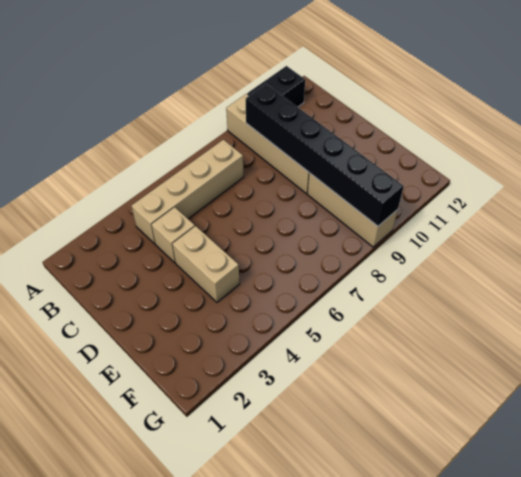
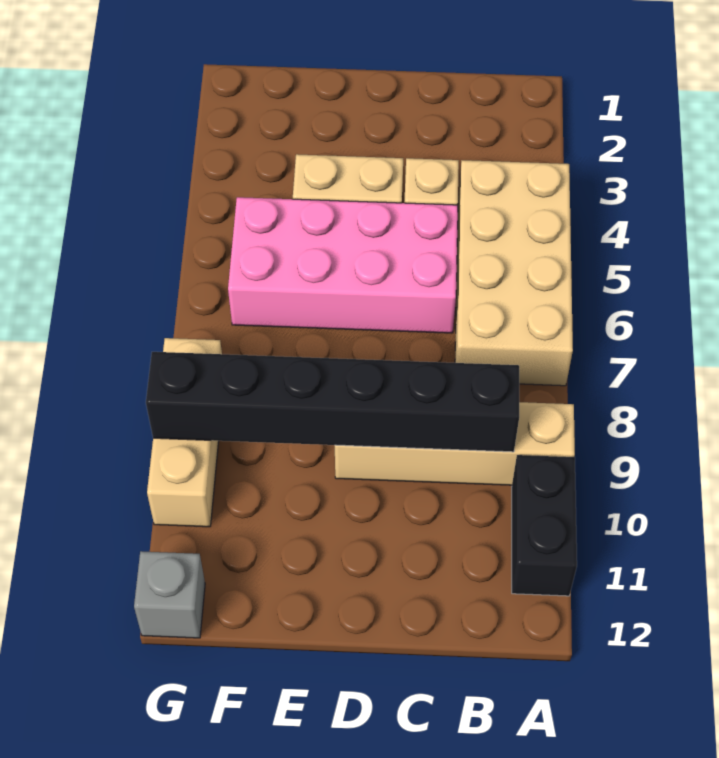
tan brick B4:B7 level 1 -> tan brick A4:B7 level 1
none -> pink brick C5:F6 level 1
tan brick E9:G9 level 1 -> tan brick G8:G10 level 1
none -> grey brick G12 level 1

